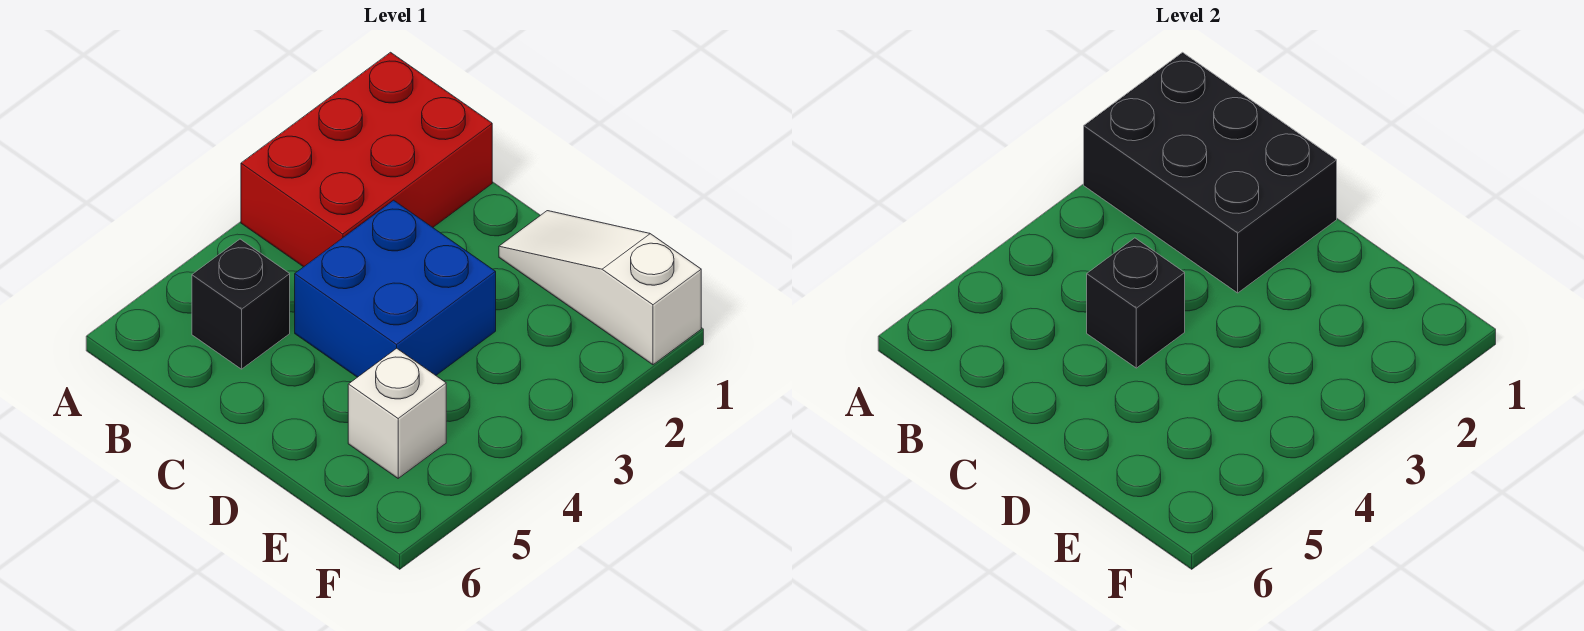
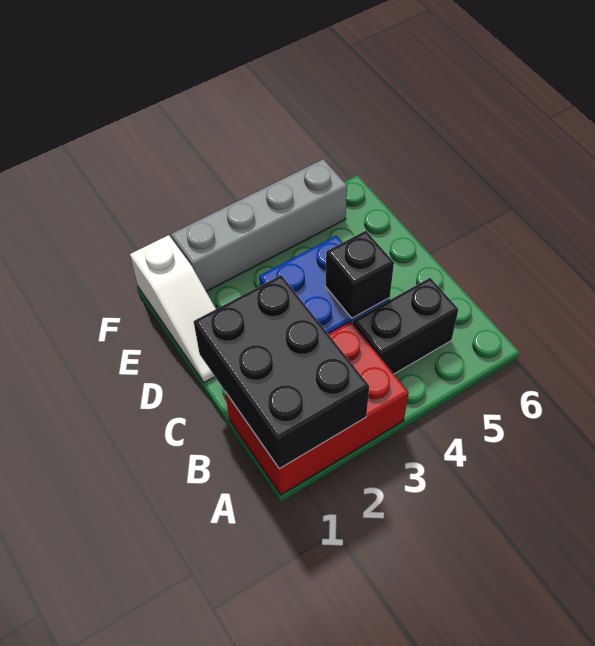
black brick B5 level 1 -> black brick B4:B5 level 1
white brick E5 level 1 -> none
none -> grey brick F2:F5 level 1

